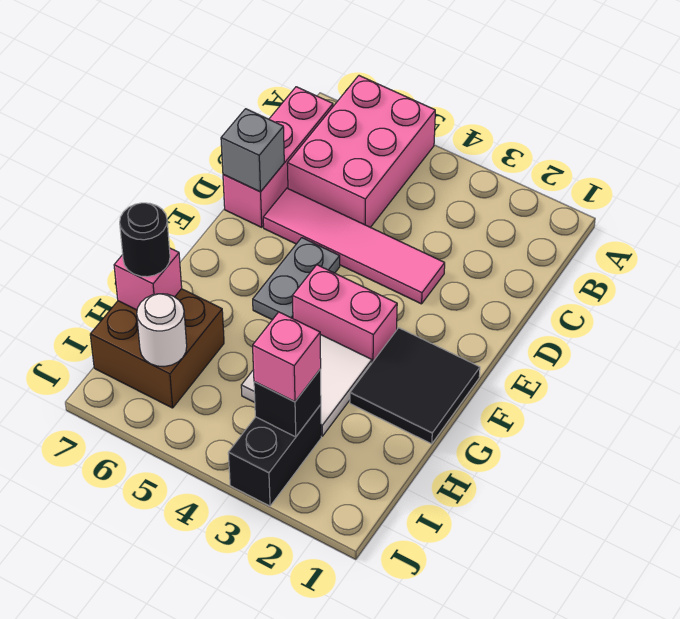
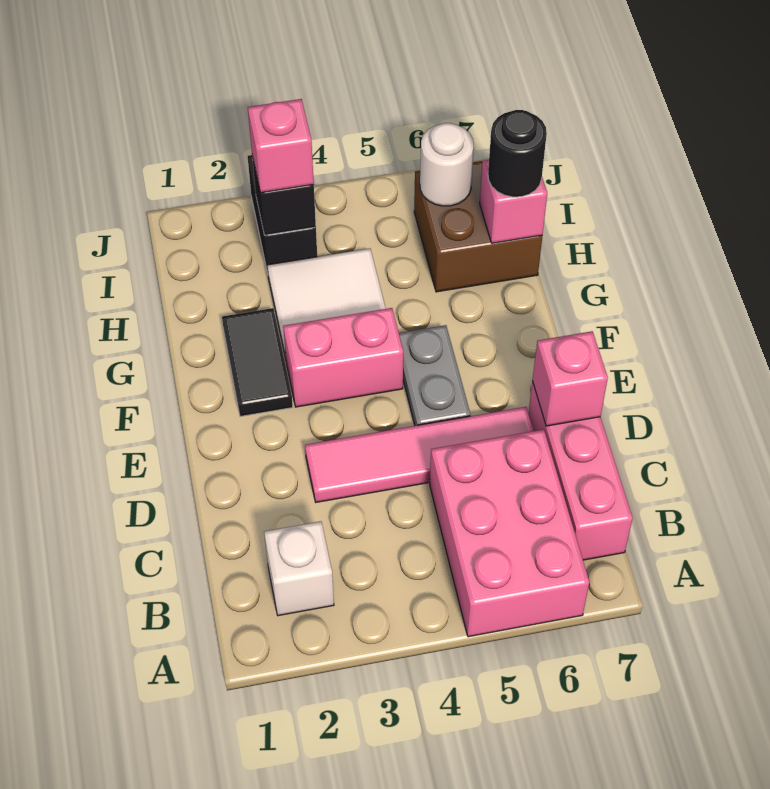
none -> white brick B2 level 1
grey brick D7 level 2 -> pink brick D7 level 2
black tile F1:G2 level 1 -> black tile F2:G2 level 1

